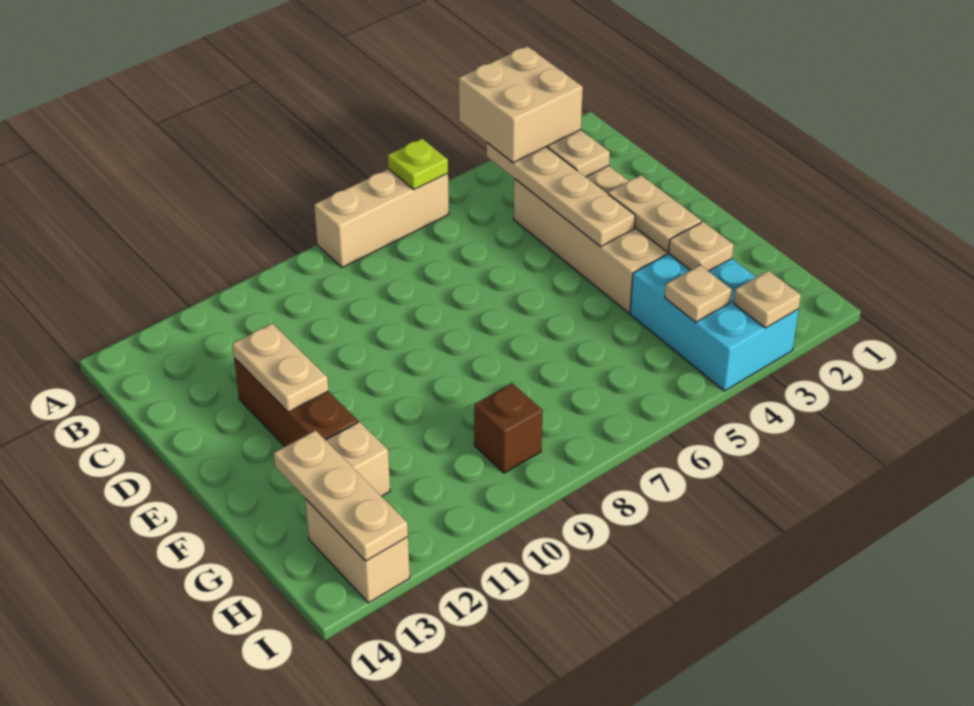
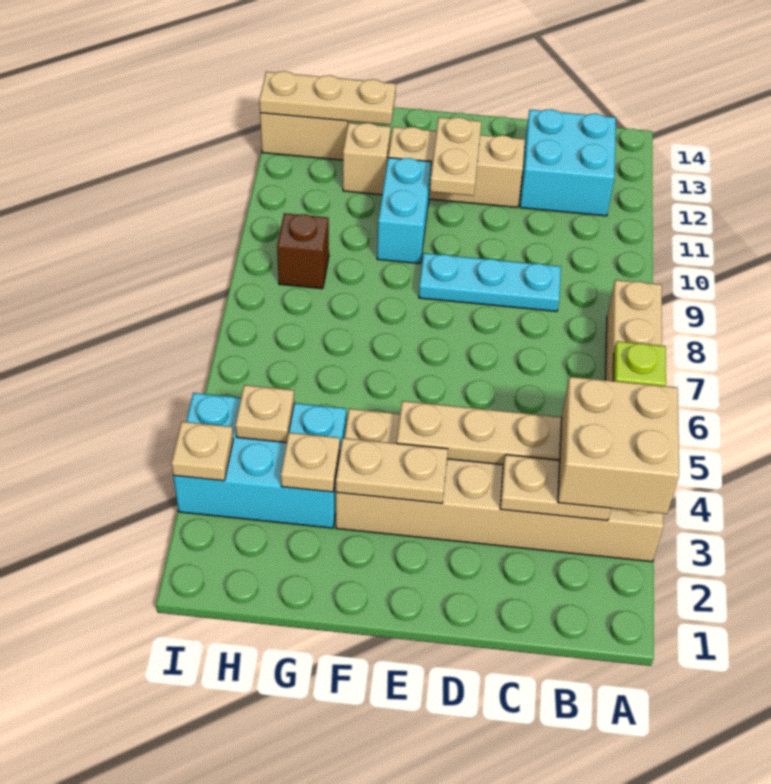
none -> cyan brick B12:C13 level 1
tan brick C3:F4 level 1 -> tan brick A3:F4 level 1
none -> cyan plate C9:E9 level 1
brown brick D12:F12 level 1 -> tan brick D12:F12 level 1
tan plate D12:E12 level 2 -> tan plate E11:E12 level 2
none -> cyan brick F10:F11 level 1

